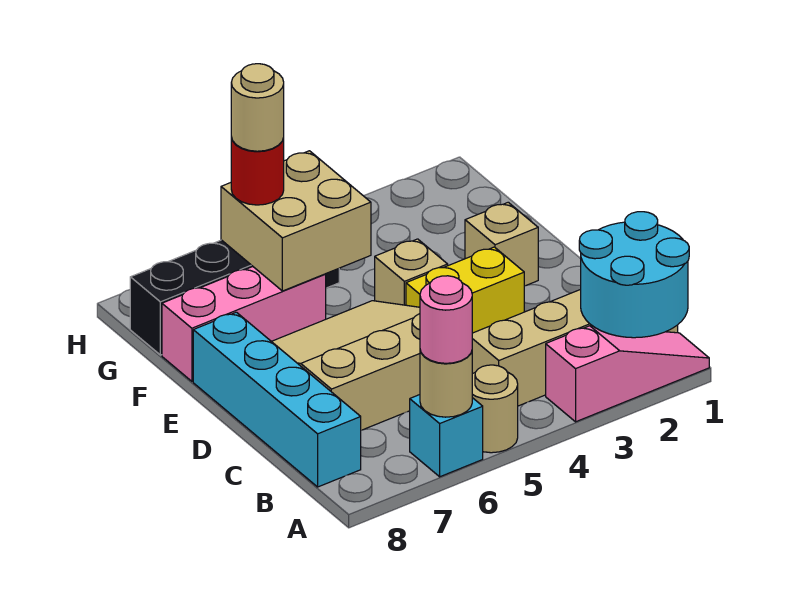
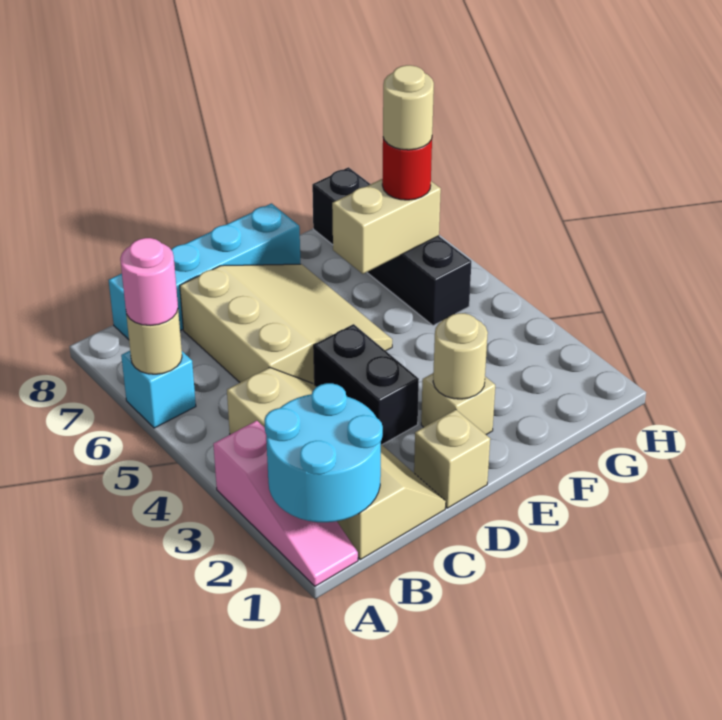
tan round brick A5 level 1 -> tan round brick E2 level 2
yellow brick D3:D4 level 1 -> black brick D3:D4 level 1
tan brick E4 level 1 -> tan brick D1 level 1
tan brick F5:G6 level 2 -> tan brick F6:G6 level 2
pink brick F6:F8 level 1 -> none

